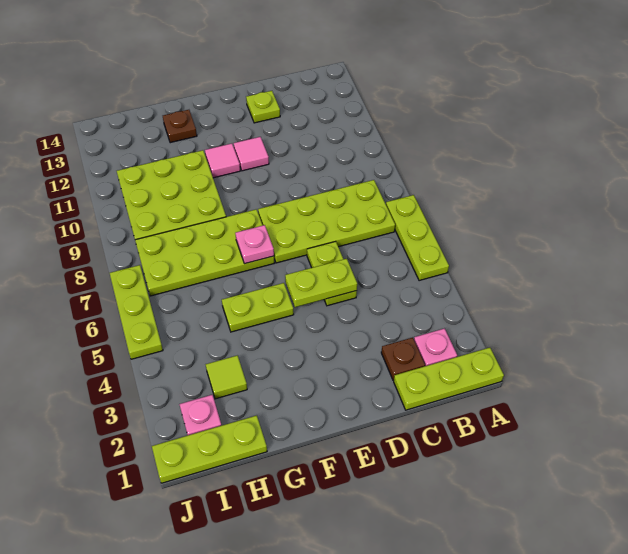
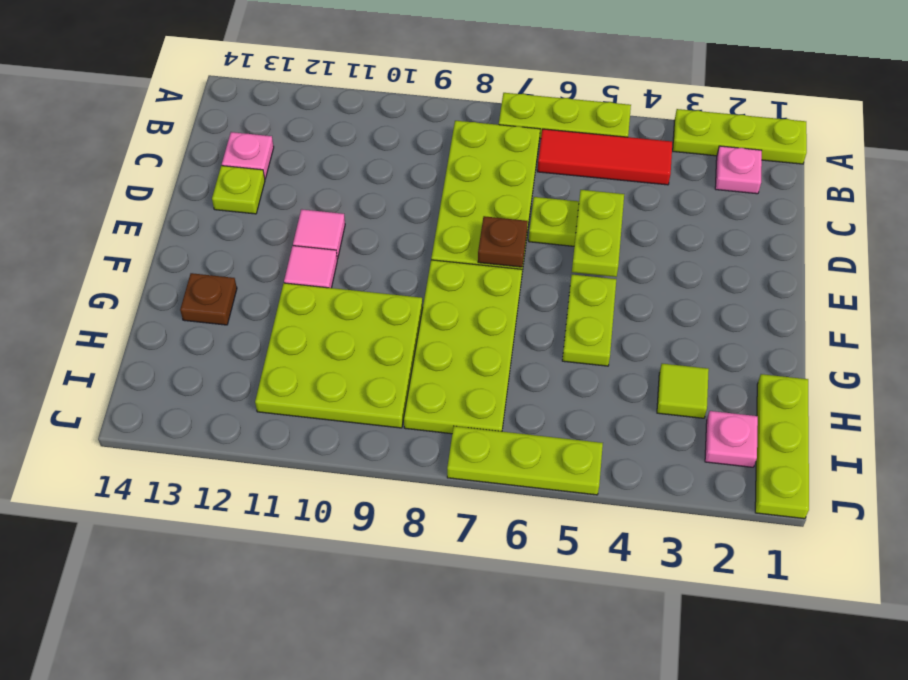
lime plate A1:C1 level 1 -> lime plate A1:A3 level 1
none -> red tile B4:B6 level 1
brown plate C2 level 1 -> brown plate E7 level 2
pink plate F7 level 2 -> pink plate C13 level 1

